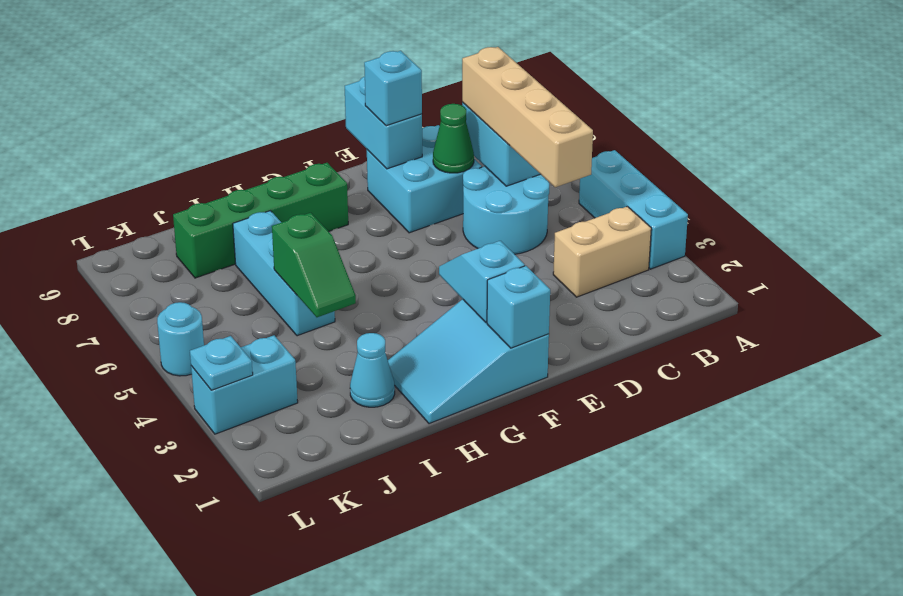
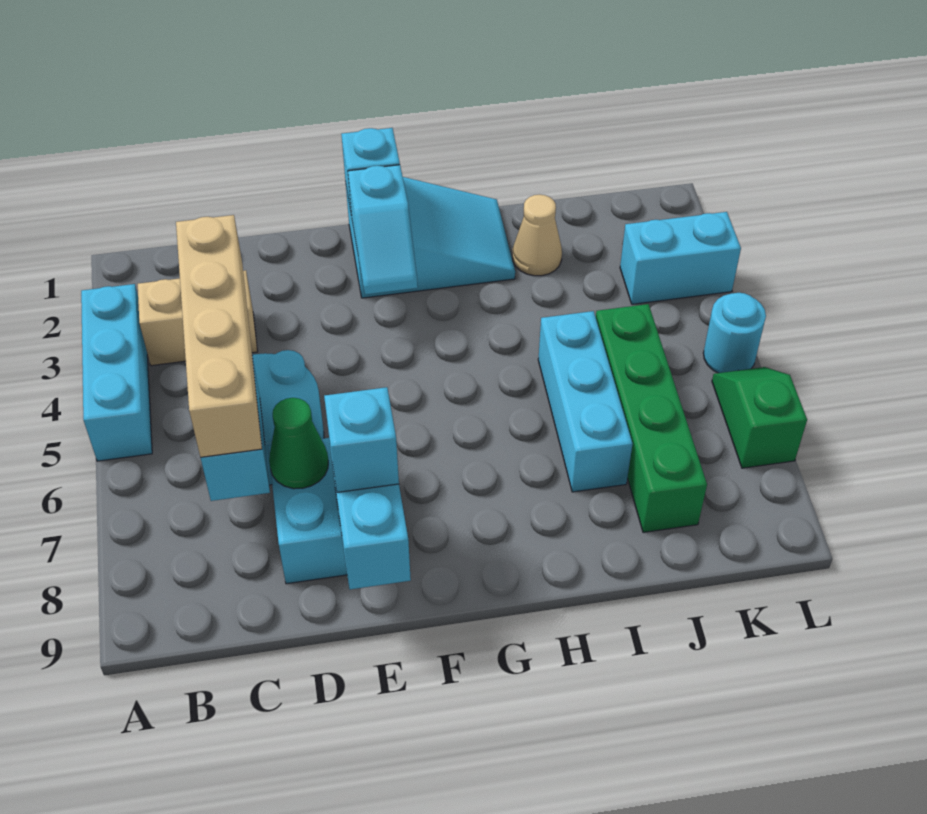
green brick G8:J8 level 1 -> green brick J5:J8 level 1
cyan cone I2 level 1 -> tan cone I2 level 1
green slope I4:I5 level 2 top 5 -> green slope L6:L7 level 1 top 7
cyan plate L3 level 2 -> none

